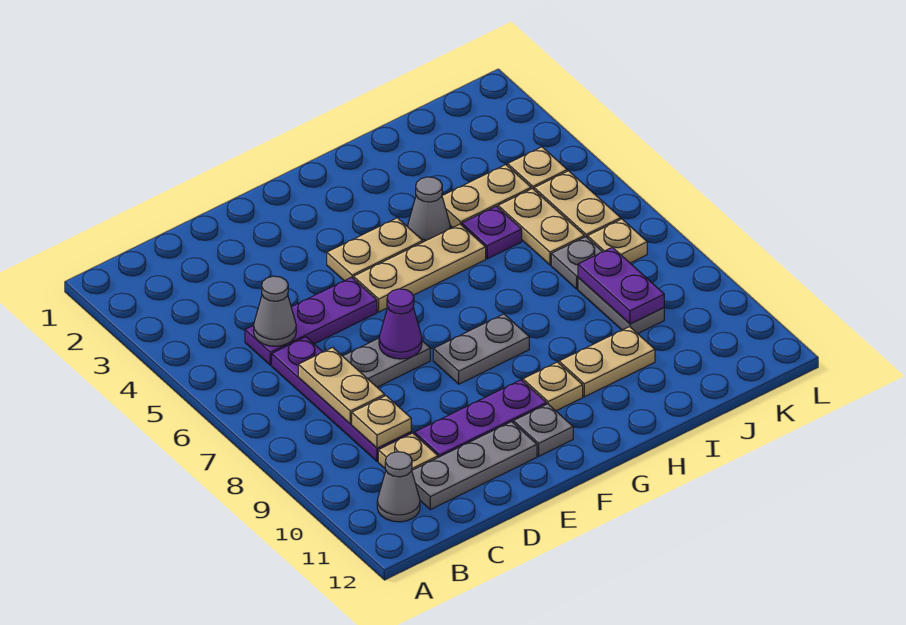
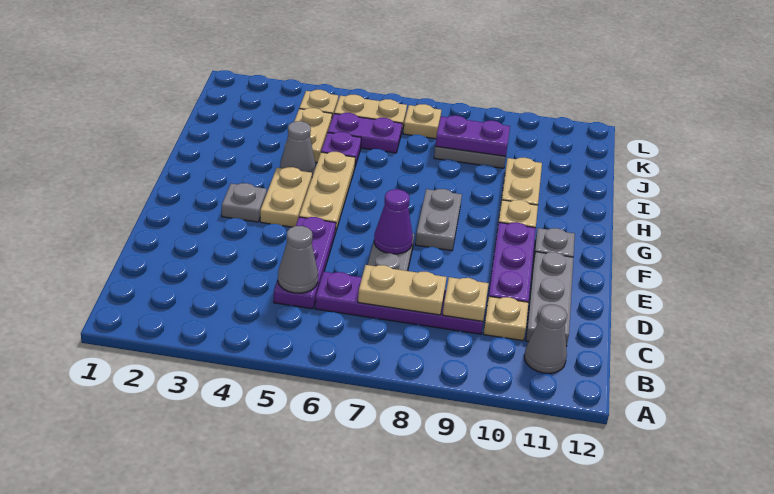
tan plate J5:J6 level 1 -> purple plate J5:J6 level 1
grey plate J7 level 1 -> grey plate F3 level 1

